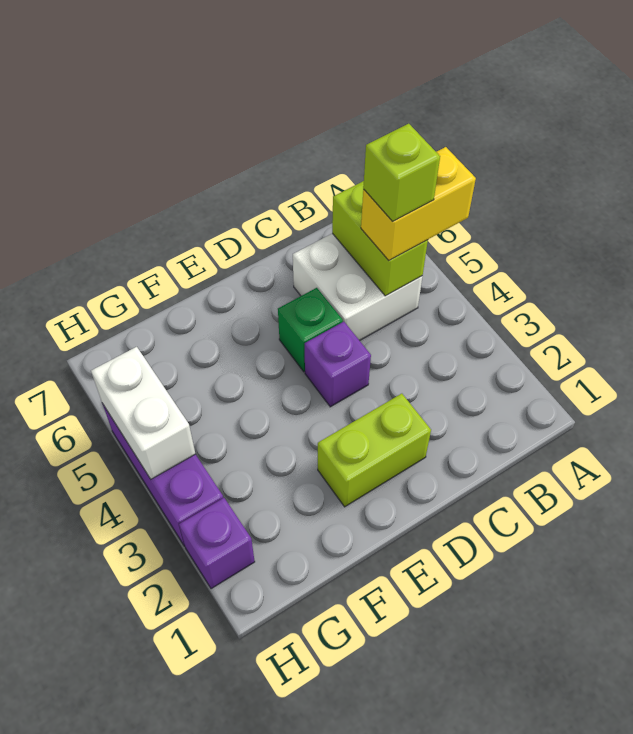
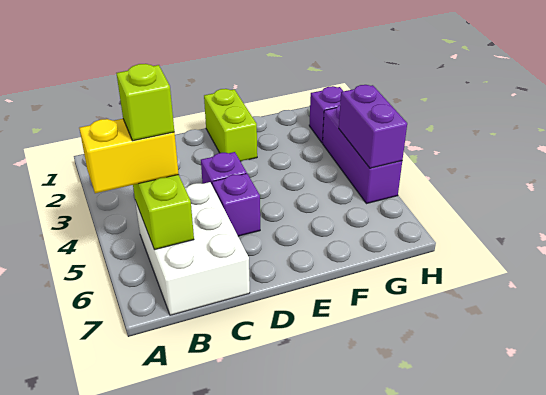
white brick B5:C6 level 1 -> white brick B5:C7 level 1
lime brick D2:E2 level 1 -> lime brick E1:E2 level 1
green brick D5 level 1 -> purple brick D5 level 1
white brick H4:H5 level 2 -> purple brick H4:H5 level 2

